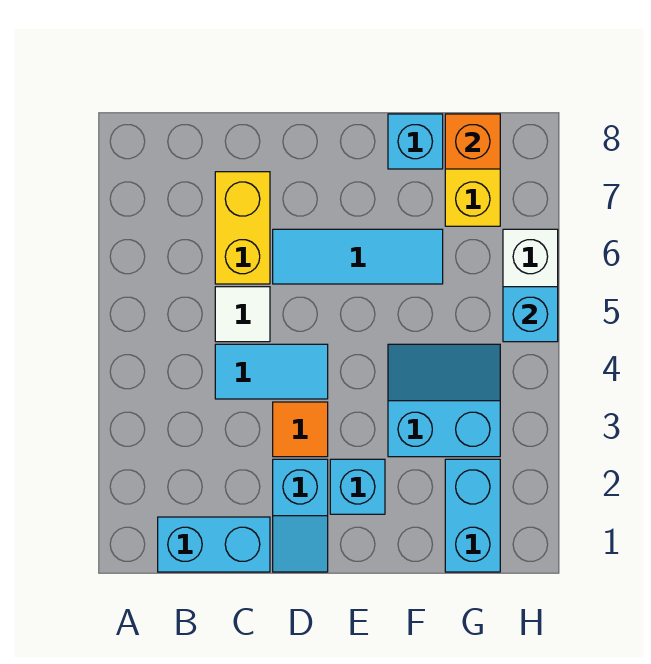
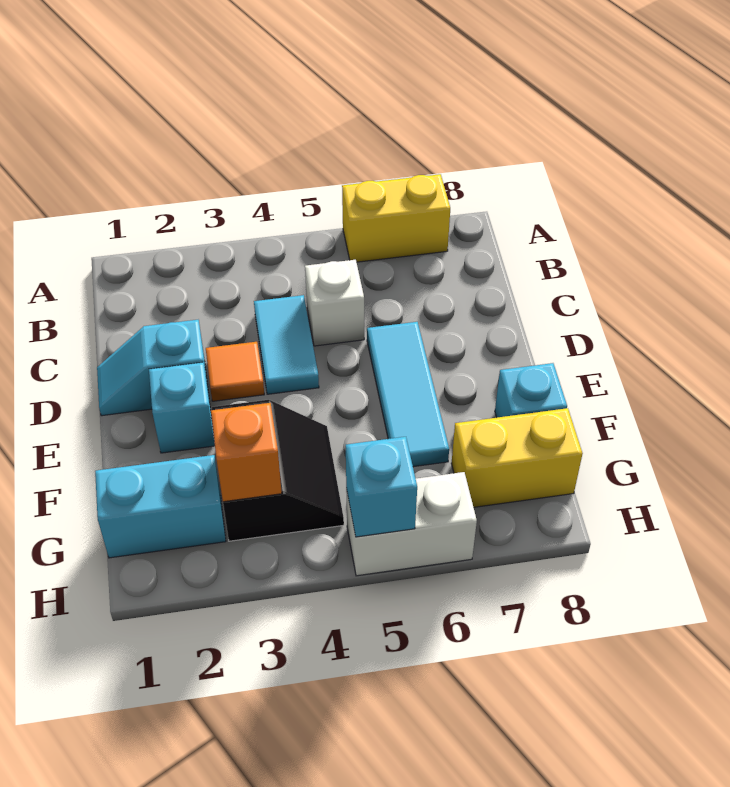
cyan brick B1:C1 level 1 -> none
white tile C5 level 1 -> white brick C5 level 1
yellow brick C6:C7 level 1 -> yellow brick A6:A7 level 1
cyan slope F3:G4 level 1 top 3 -> black slope F3:G4 level 1 top 3
orange brick G8 level 2 -> orange brick G3 level 2

